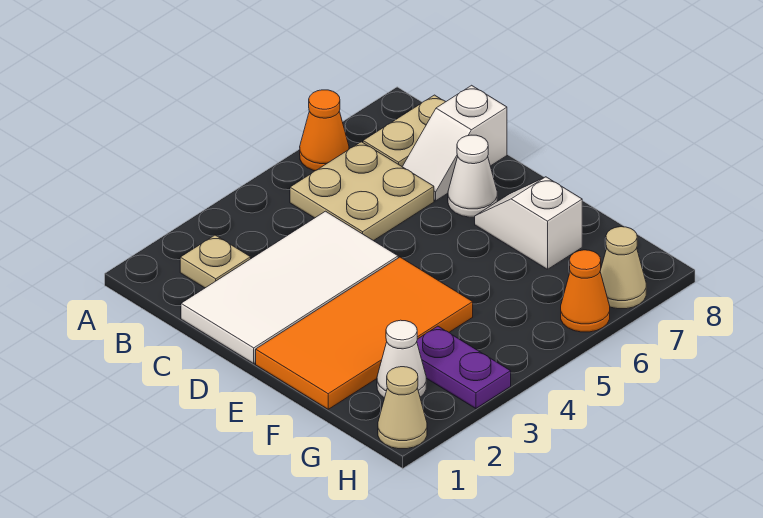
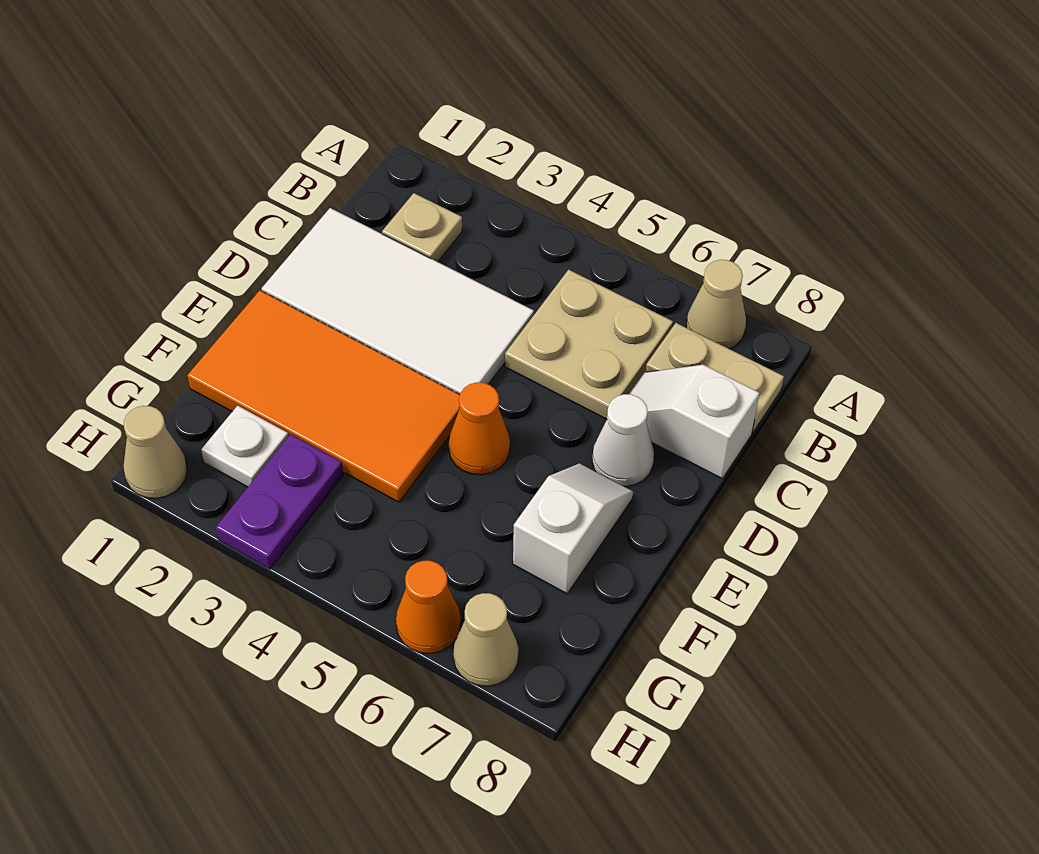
orange cone A6 level 1 -> orange cone E5 level 1
none -> tan cone A7 level 1
white cone G2 level 1 -> white plate G2 level 1

